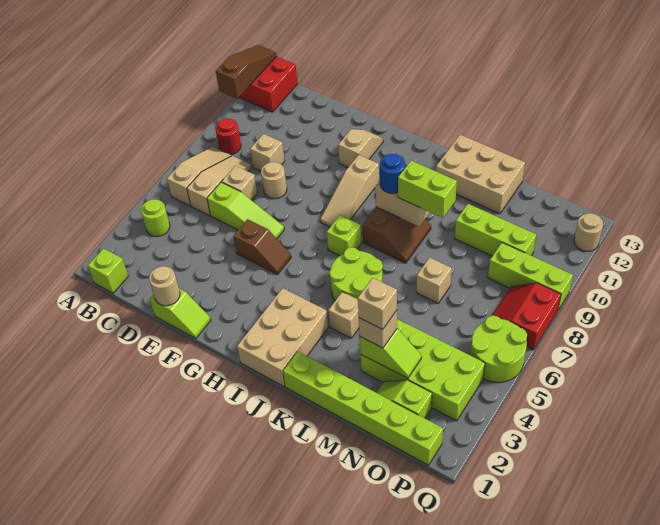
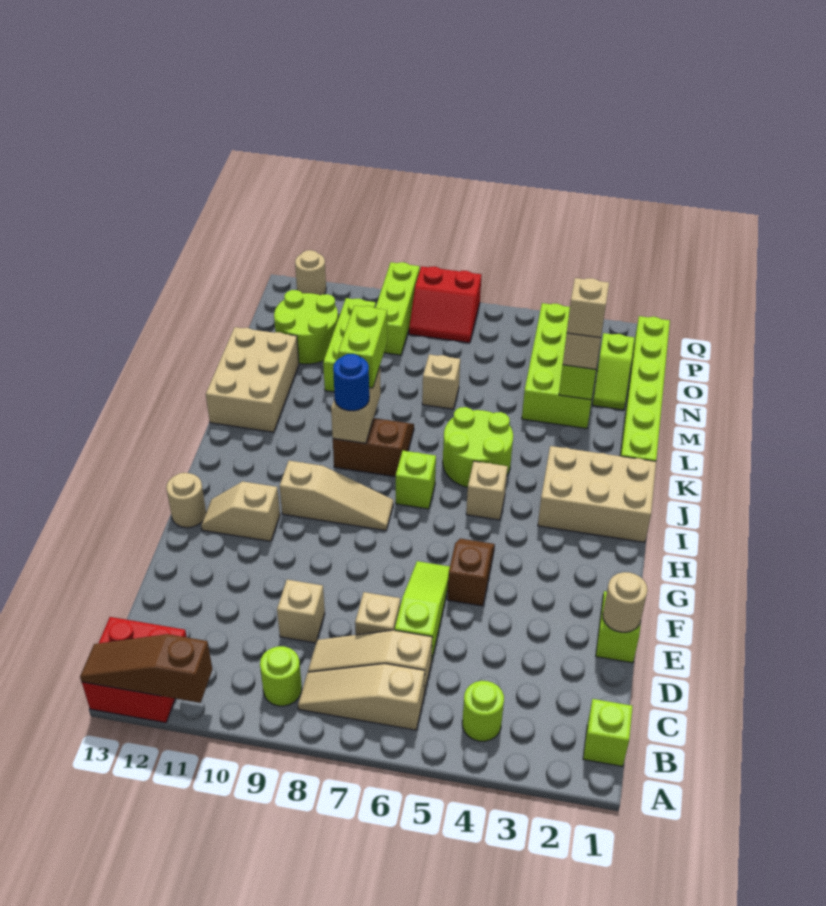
red round brick B9 level 1 -> lime round brick B9 level 1
tan round brick E8 level 1 -> tan round brick G13 level 1
tan brick K4 level 1 -> tan brick I5 level 1
lime round brick P5:Q6 level 1 -> lime round brick N11:O12 level 1

